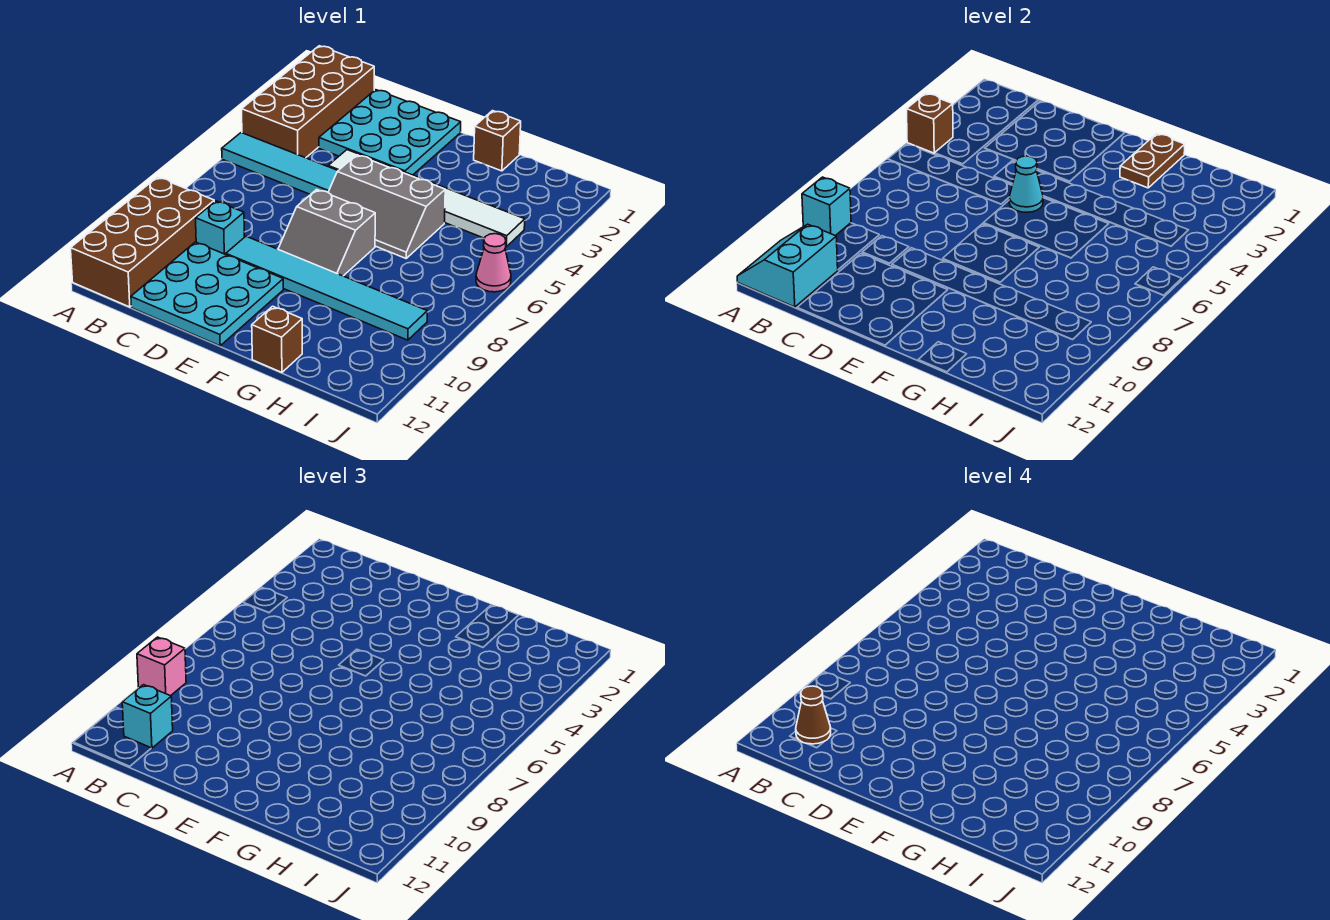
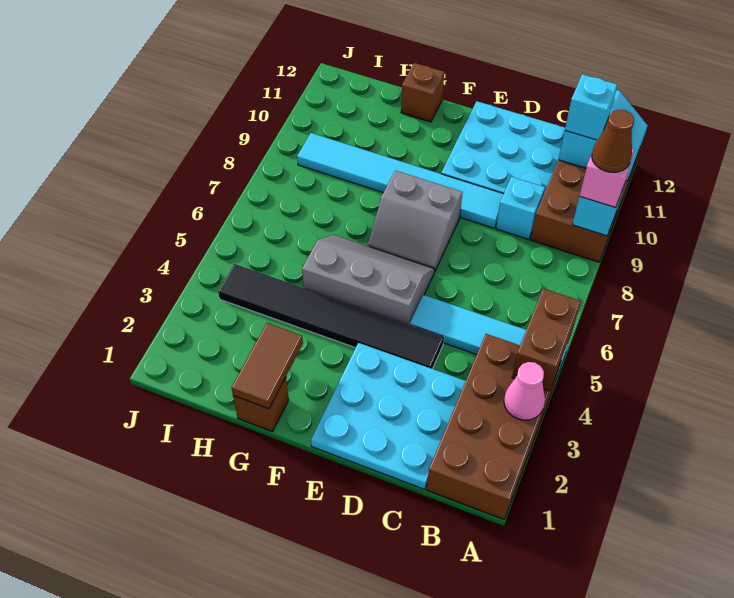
brown brick A4 level 2 -> brown brick A4:A5 level 2
brown cone B11 level 4 -> brown cone A9 level 4
white tile D4:I4 level 1 -> black tile D4:I4 level 1
cyan cone E5 level 2 -> none
grey slope E7:F8 level 1 top 7 -> grey slope E7:F8 level 1 top 8
brown plate G1:G2 level 2 -> brown tile G1:G2 level 2
pink cone J6 level 1 -> pink cone A3 level 2

